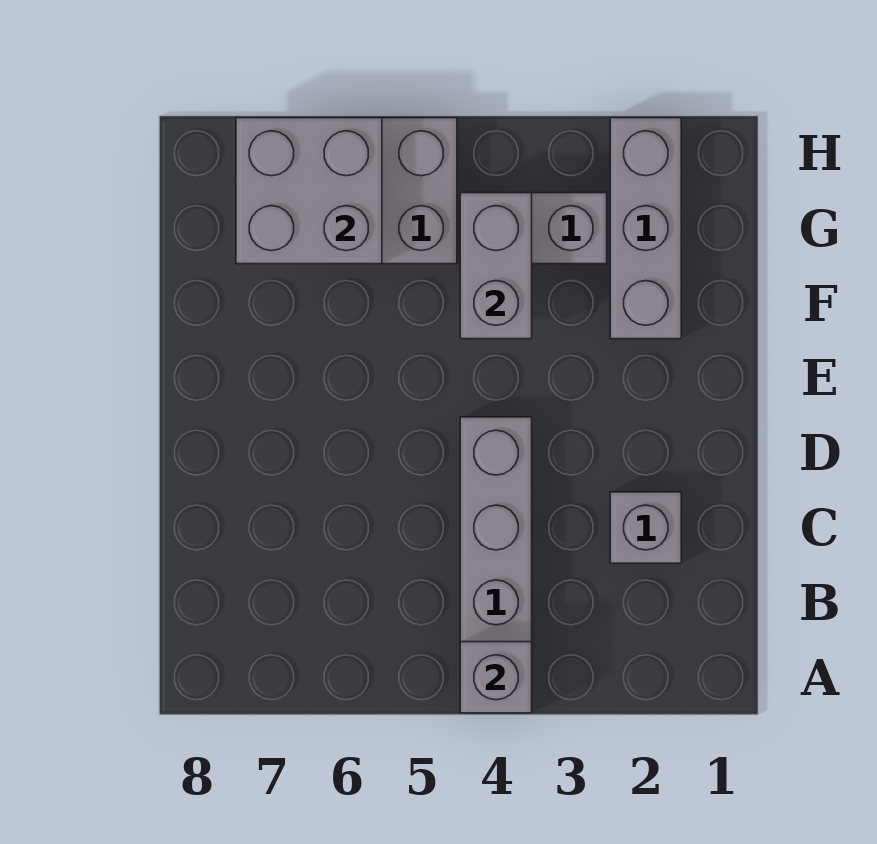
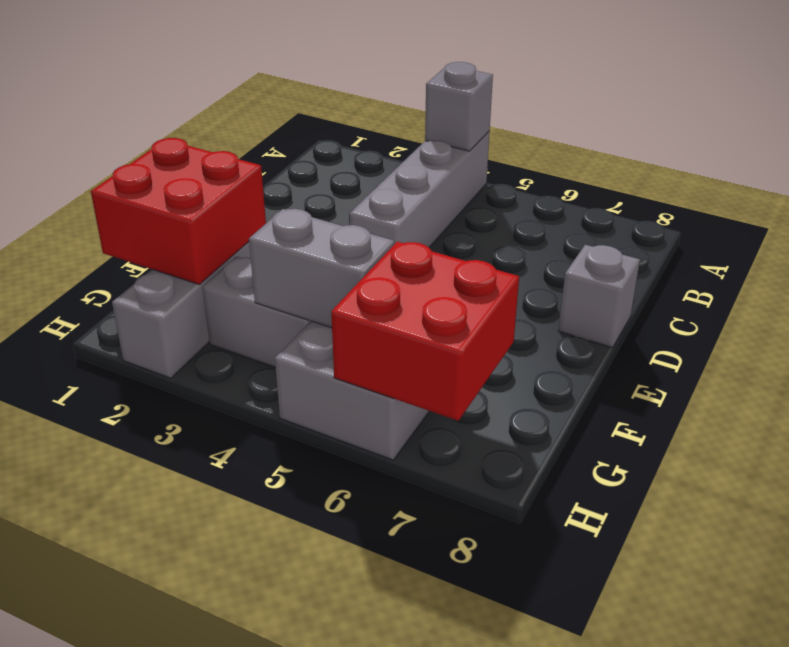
grey brick C2 level 1 -> grey brick D8 level 1
none -> red brick F1:G2 level 2
grey brick F4:G4 level 2 -> grey brick G4:G5 level 2
grey brick G6:H7 level 2 -> red brick G6:H7 level 2

